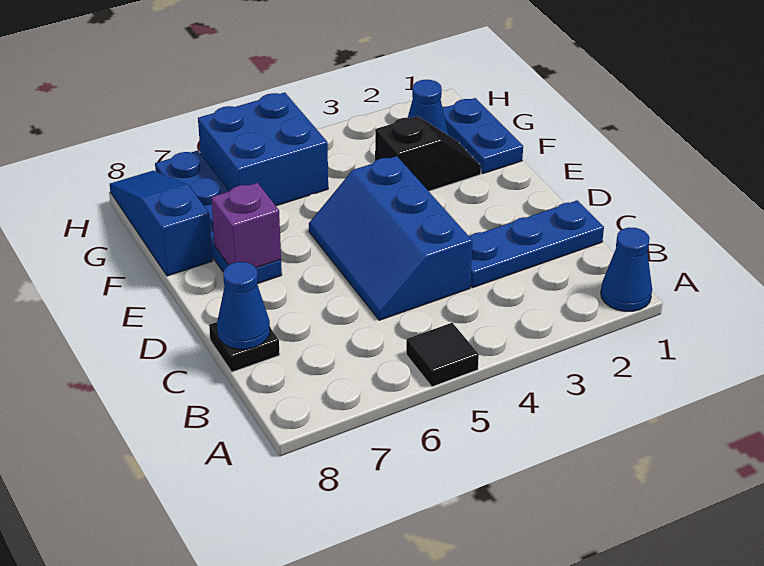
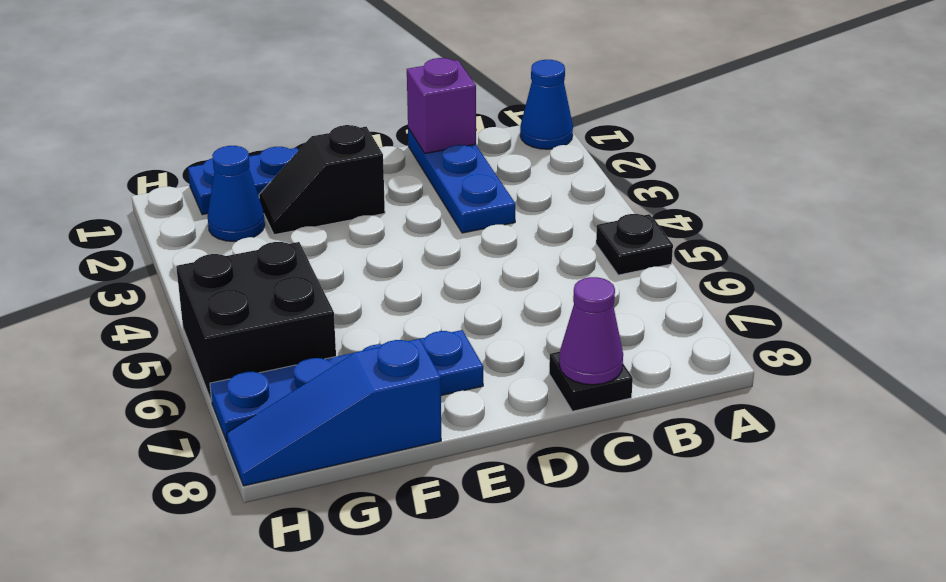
black tile A5 level 1 -> black plate A5 level 1
blue slope C4:E5 level 1 top 4 -> none
blue cone C8 level 2 -> purple cone C8 level 2
purple brick E7 level 2 -> purple brick C1 level 2
black slope F2:F3 level 1 top 3 -> black slope E2:F2 level 1 top E
blue brick G5:H6 level 1 -> black brick G5:H6 level 1

